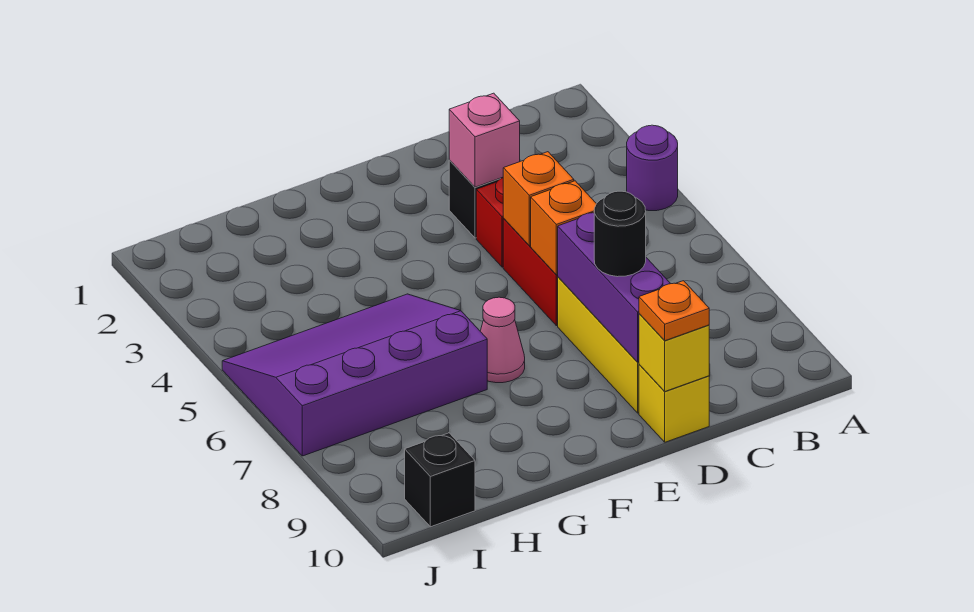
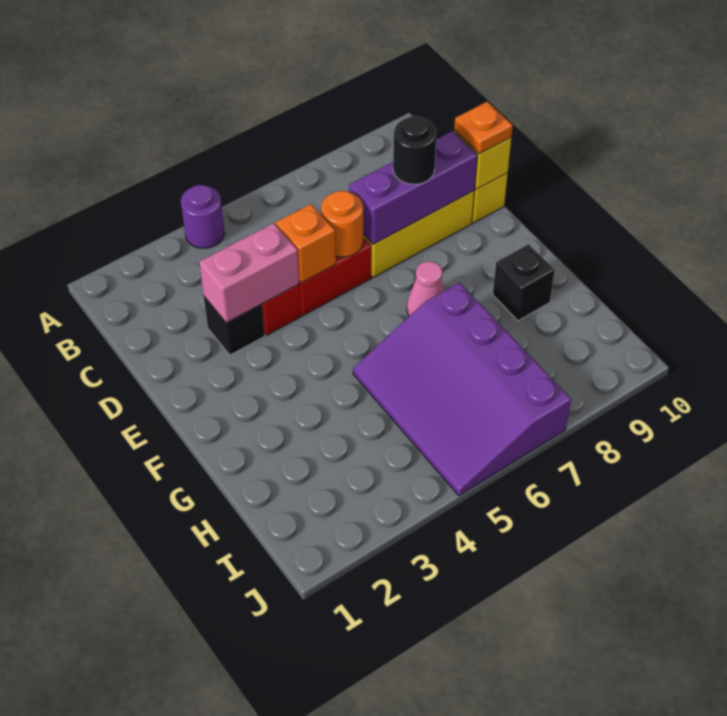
pink brick D3 level 2 -> pink brick D3:D4 level 2
orange brick D6 level 2 -> orange round brick D6 level 2
black brick I10 level 1 -> black brick G9 level 1

